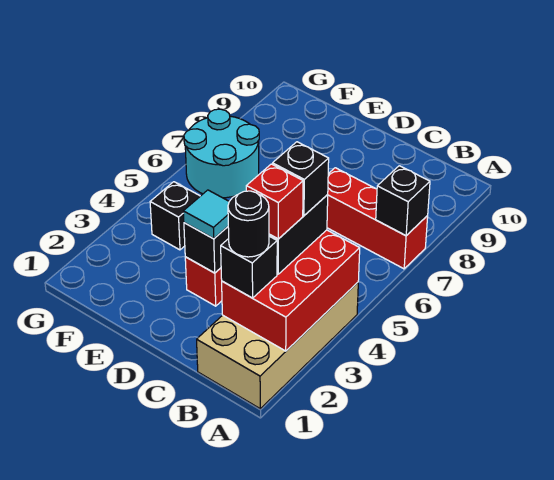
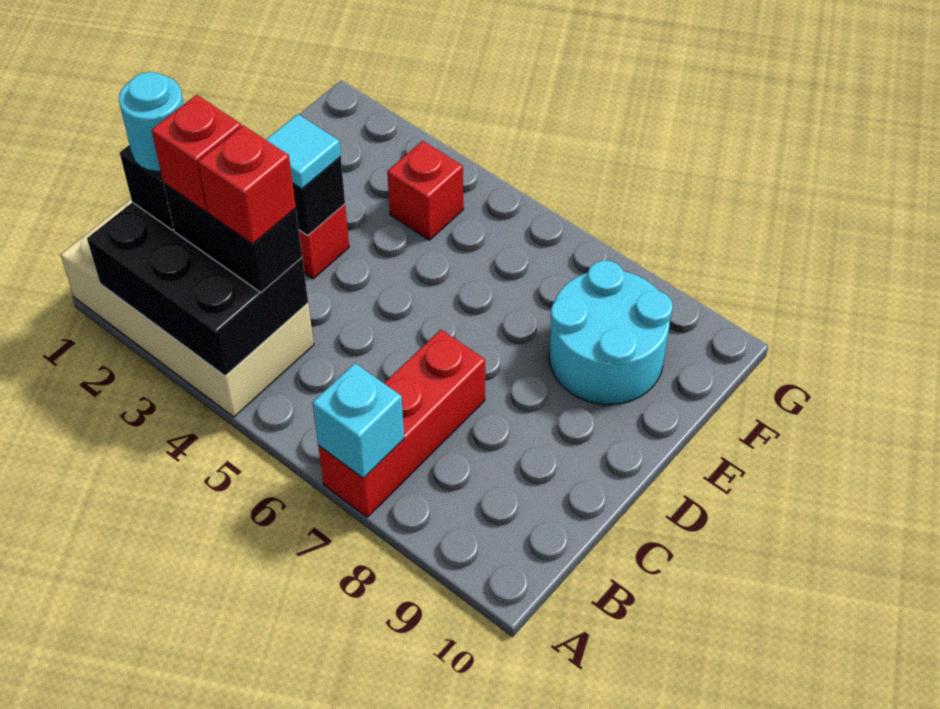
red brick A2:B4 level 2 -> black brick A2:B4 level 2
black brick A7 level 2 -> cyan brick A7 level 2
black round brick B2 level 4 -> cyan round brick B2 level 4
black brick B4 level 4 -> red brick B4 level 4
black brick F4 level 1 -> red brick F4 level 1
cyan round brick F6:G7 level 1 -> cyan round brick E8:F9 level 1

